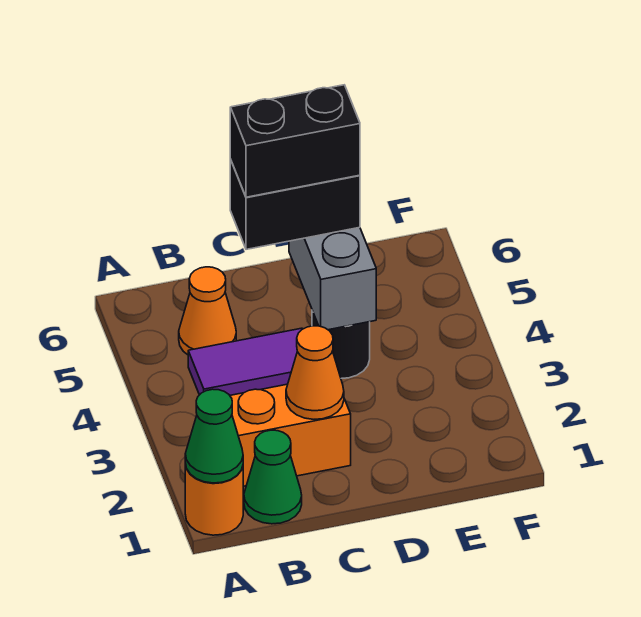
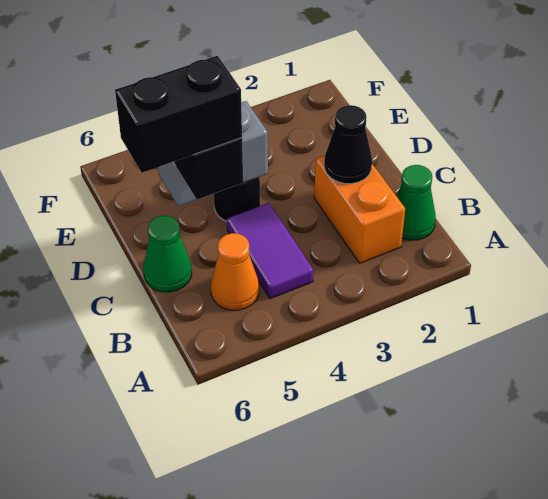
orange round brick A1 level 1 -> none
green cone A1 level 2 -> green cone C6 level 1
orange cone C2 level 2 -> black cone C2 level 2
black brick C5:D5 level 4 -> black brick C5:C6 level 4

